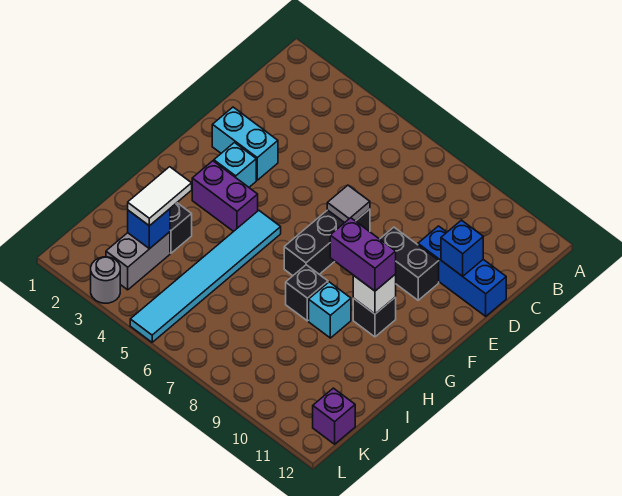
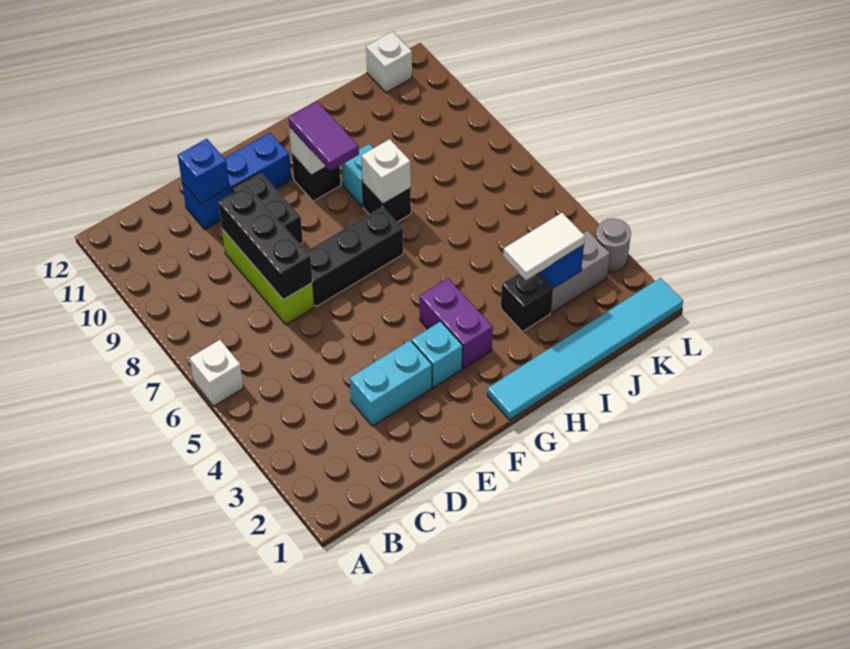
none -> white brick A6 level 1
none -> lime brick D7:D9 level 1
none -> black brick D7:D9 level 2
blue brick D10:D12 level 1 -> blue brick D11:F11 level 1
cyan brick E2:E3 level 1 -> cyan brick D3:E3 level 1
grey tile E7 level 2 -> none
cyan tile G5:L5 level 1 -> cyan tile G1:L1 level 1
purple brick G9:G10 level 3 -> purple tile G9:G10 level 3
none -> white brick H8 level 2
purple brick K12 level 1 -> white brick K12 level 1

